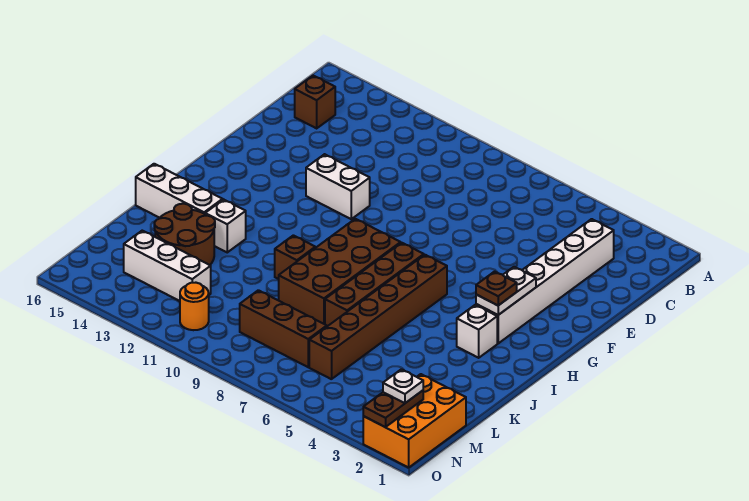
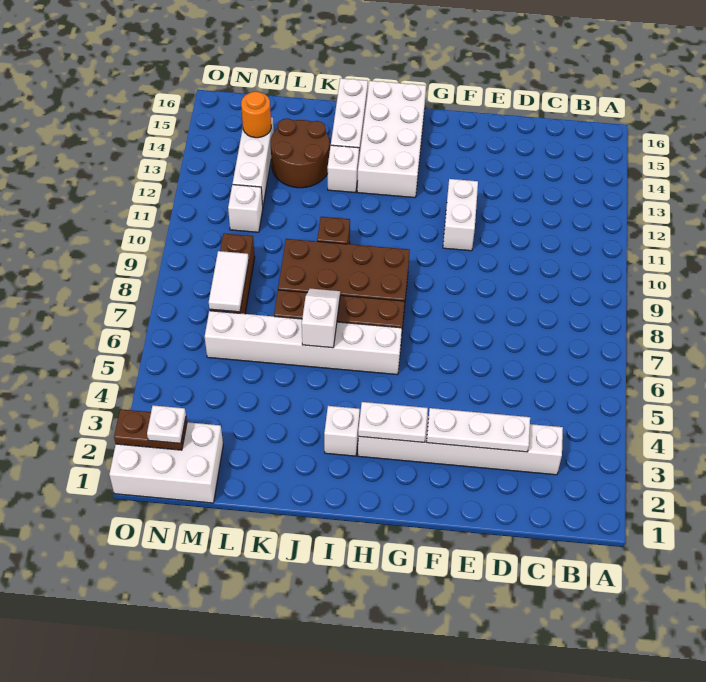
brown brick C15 level 1 -> none
none -> white plate D3:F3 level 2
brown plate H3 level 3 -> none
brown brick H6:M6 level 1 -> white brick H6:M6 level 1
none -> white brick H13:I16 level 1
none -> white slope J6:J7 level 2 top 6
orange brick M1:O2 level 1 -> white brick M1:O2 level 1
none -> white tile M7:M8 level 2
none -> white brick M11 level 1
orange round brick N11 level 1 -> orange round brick M14 level 2

